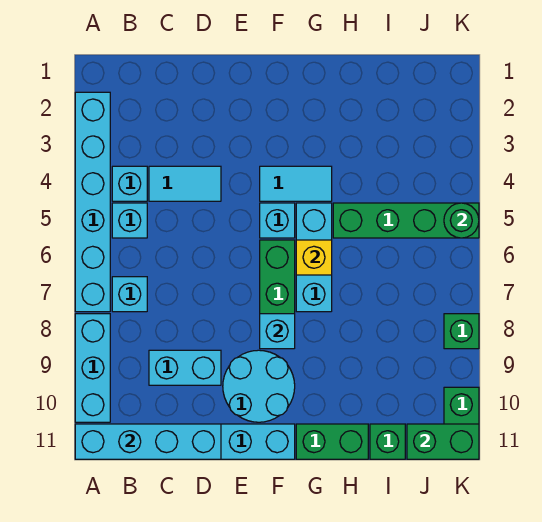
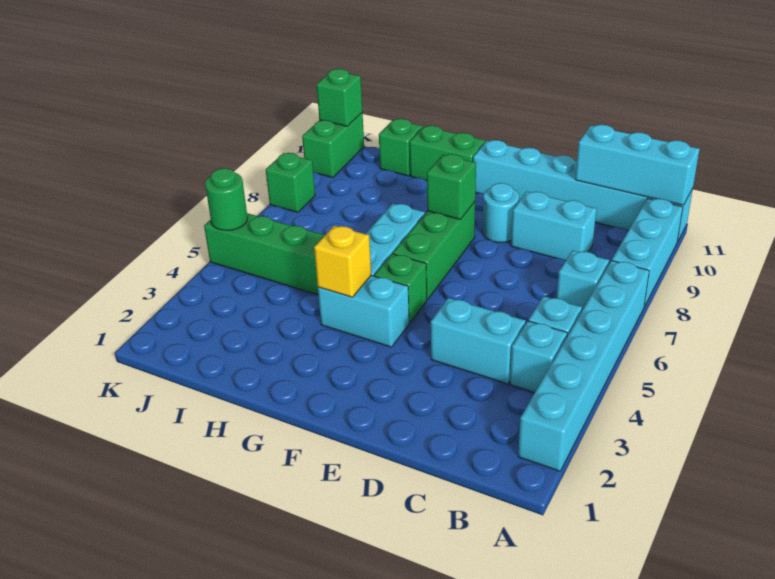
cyan brick A11:D11 level 2 -> cyan brick A11:C11 level 2
cyan tile C4:D4 level 1 -> cyan brick C4:D4 level 1
cyan round brick E9:F10 level 1 -> cyan round brick E9 level 1
cyan tile F4:G4 level 1 -> cyan brick F4:G4 level 1
cyan brick F5 level 1 -> green brick F5 level 1
cyan brick F8 level 2 -> green brick F8 level 2
yellow brick G6 level 2 -> yellow brick G4 level 2
green brick J11:K11 level 2 -> green brick K11 level 2

